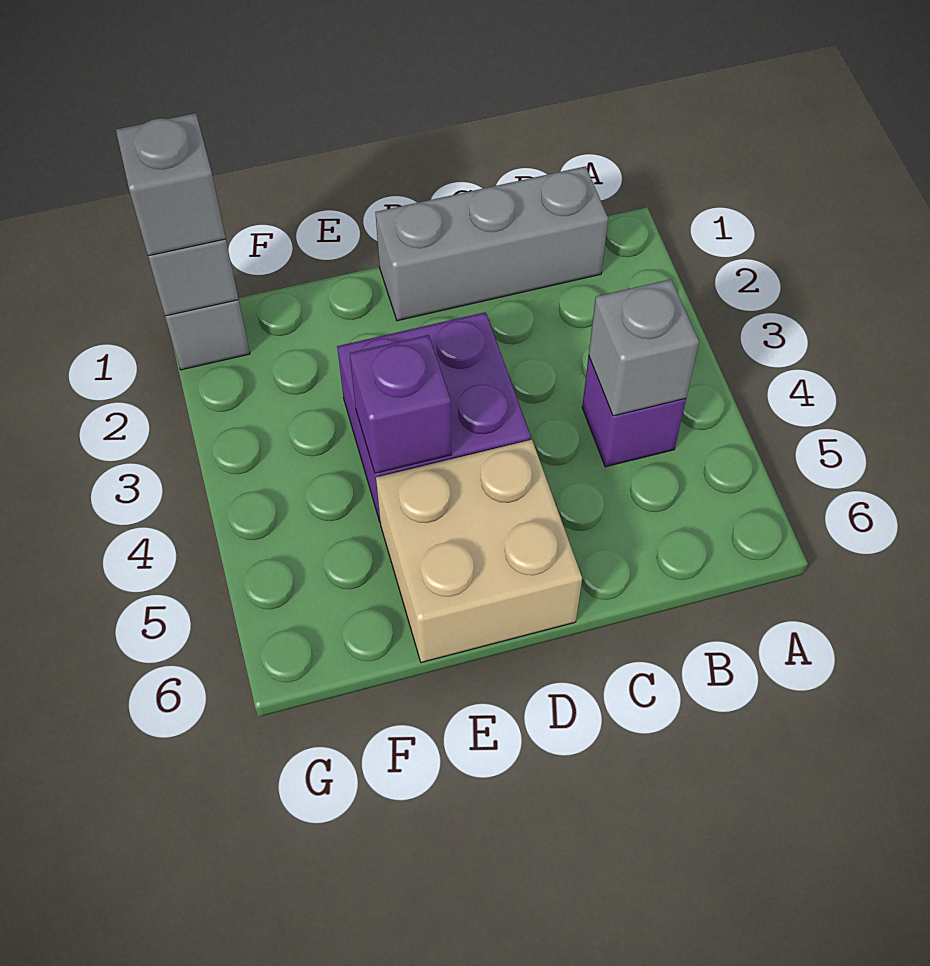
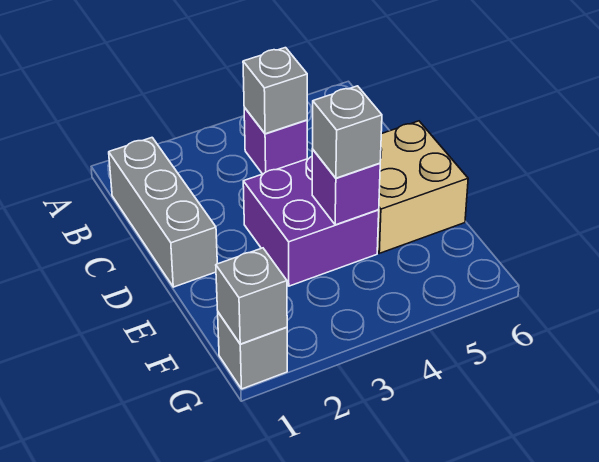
grey brick G1 level 3 -> grey brick E4 level 3

